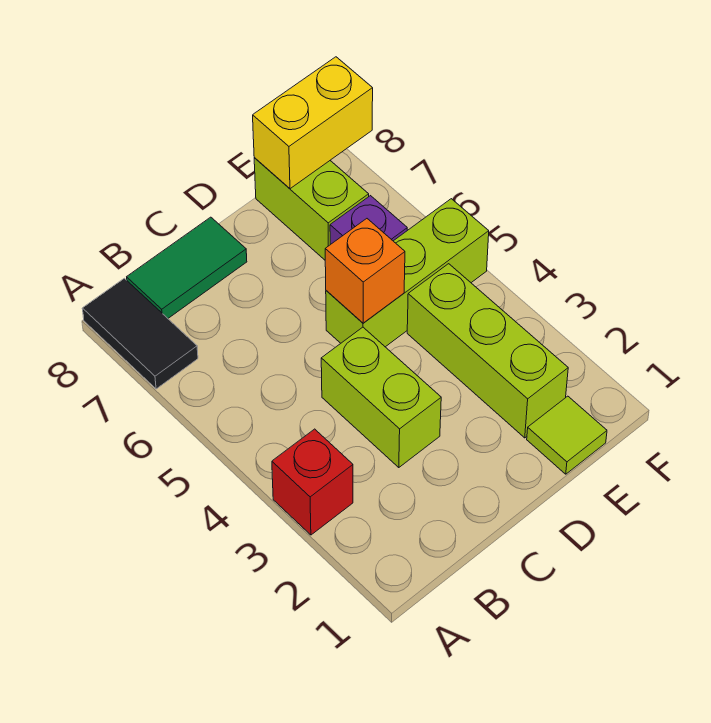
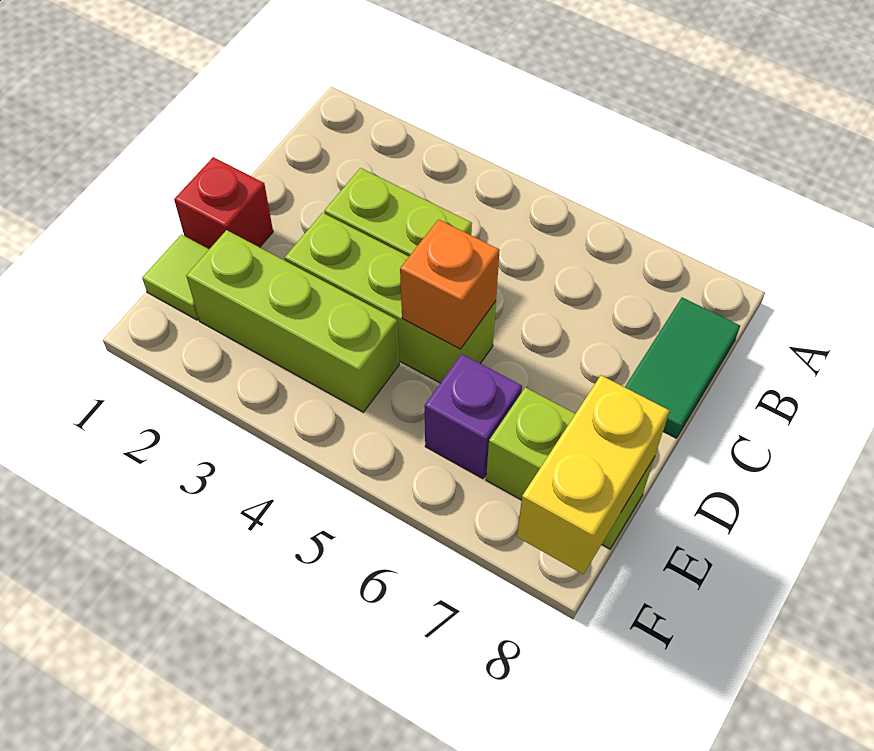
red brick A3 level 1 -> red brick D1 level 1
black tile A7:A8 level 1 -> none
lime brick D5:F5 level 1 -> lime brick D3:D5 level 1

